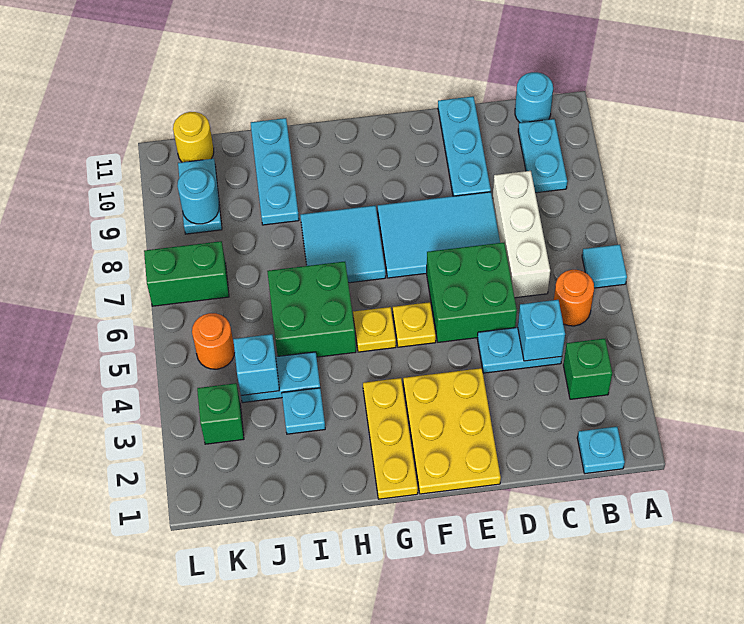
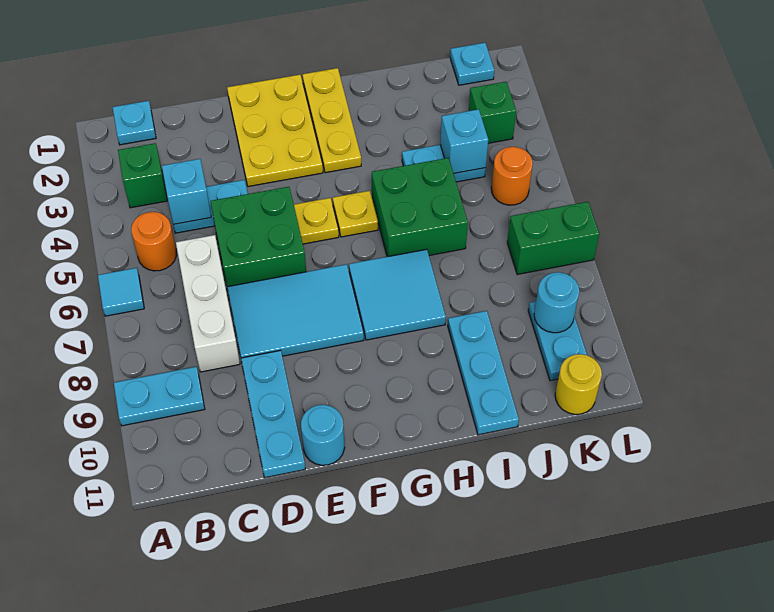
cyan plate B9:B10 level 1 -> cyan plate A9:B9 level 1
cyan round brick B11 level 1 -> cyan round brick E11 level 1
cyan plate I3 level 1 -> cyan plate K1 level 1

